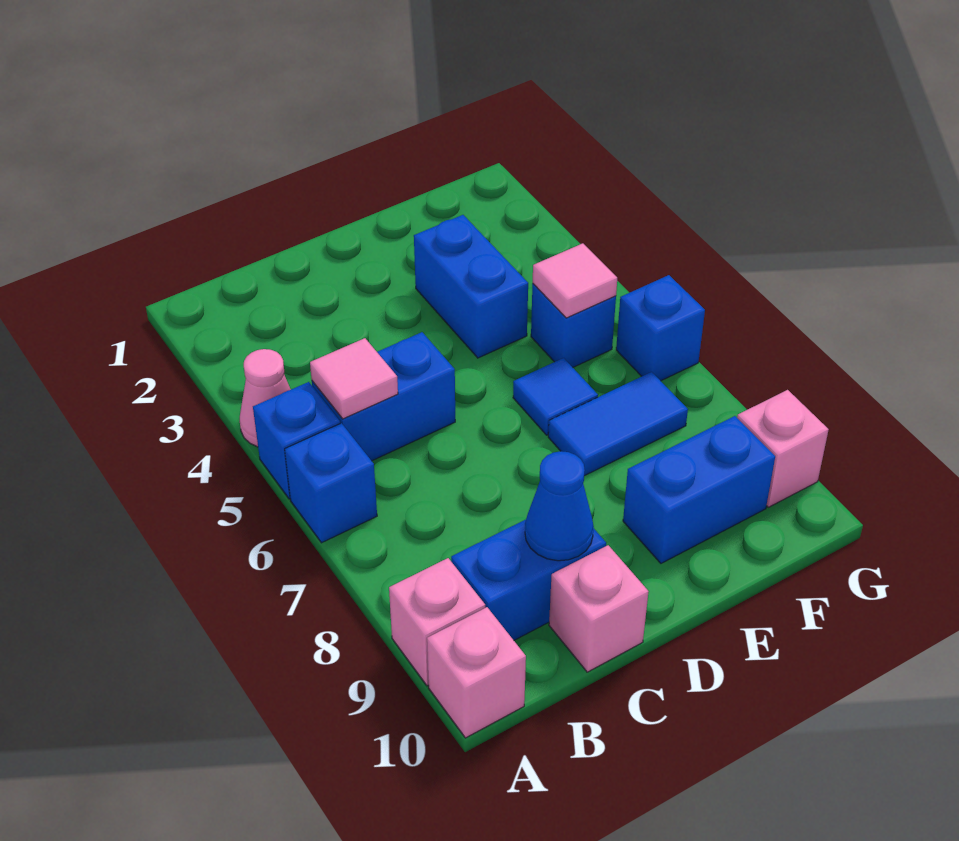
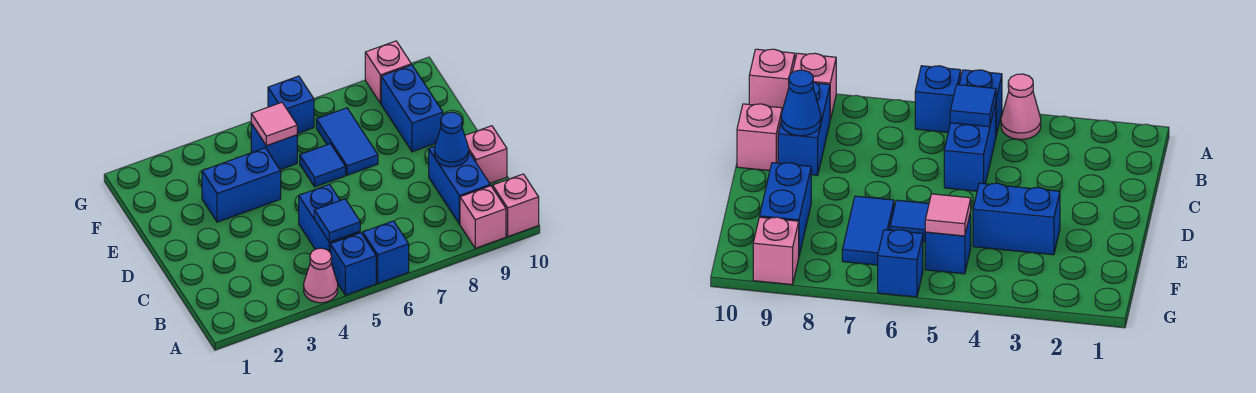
pink tile B5 level 2 -> blue tile B5 level 2

